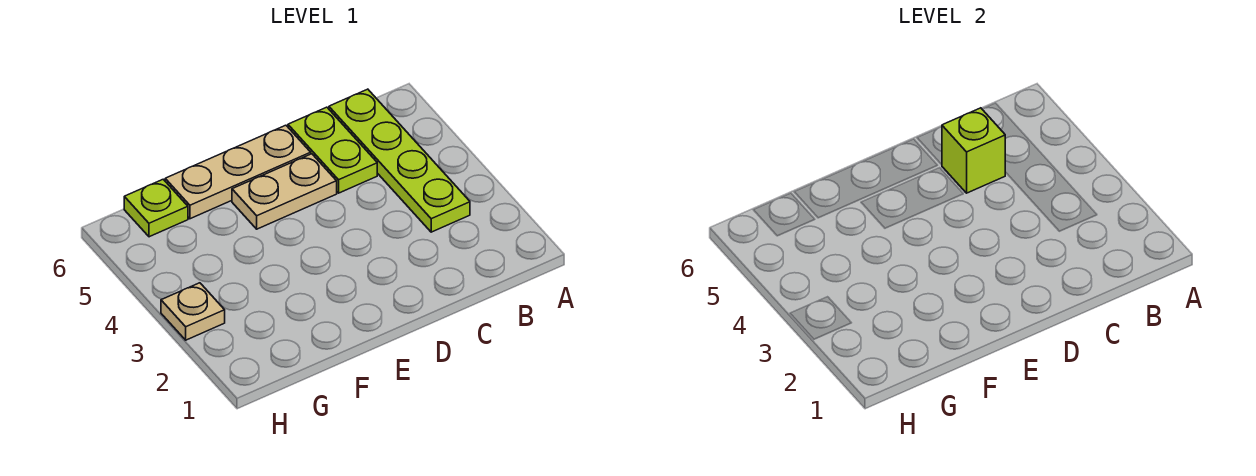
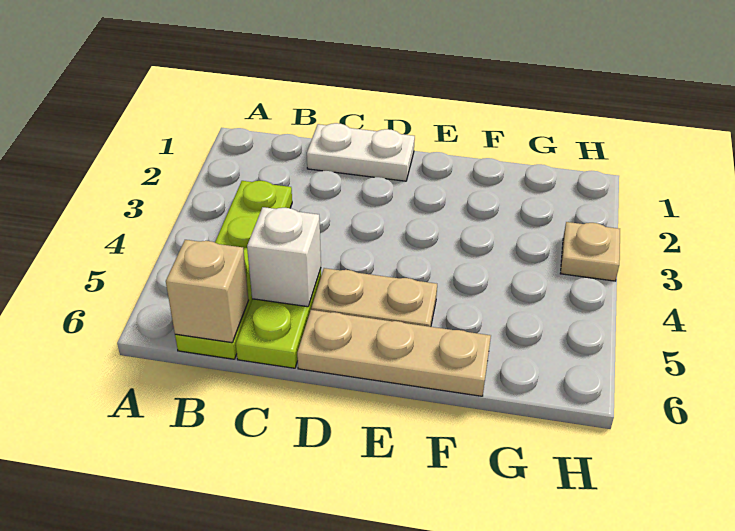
none -> tan brick B6 level 2
none -> white plate C1:D1 level 1
lime brick C5 level 2 -> white brick C5 level 2
lime plate G6 level 1 -> none

